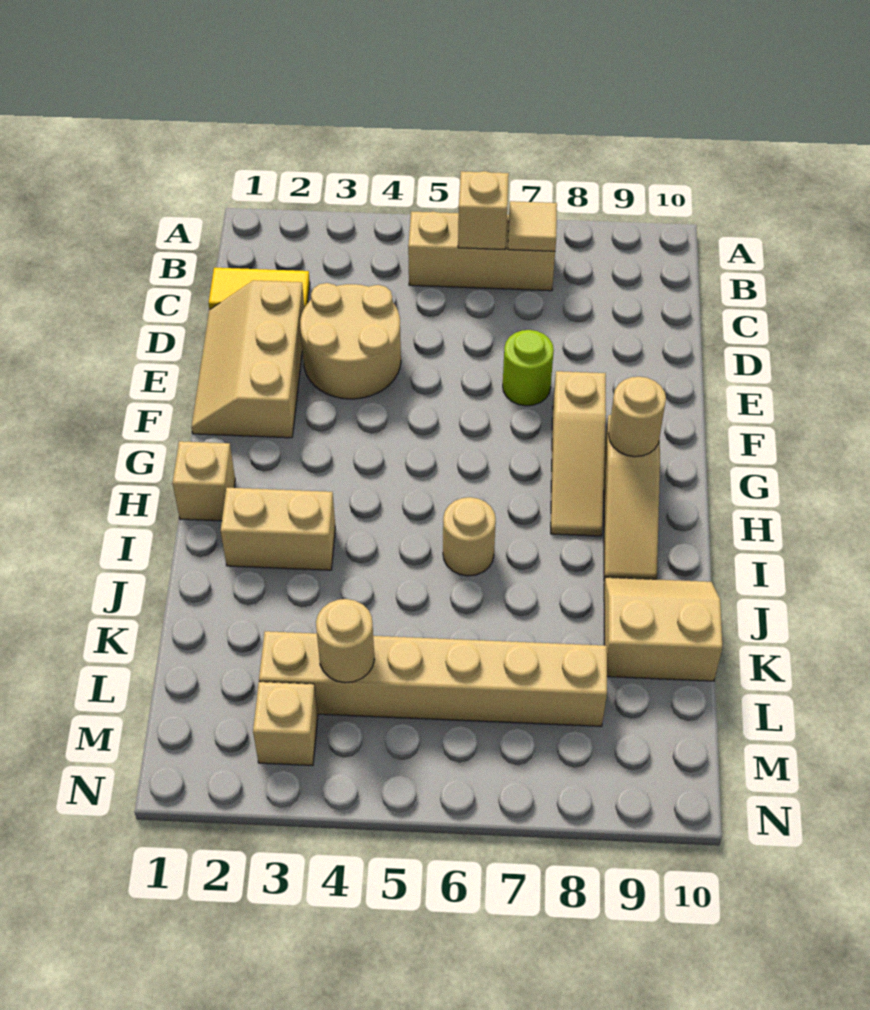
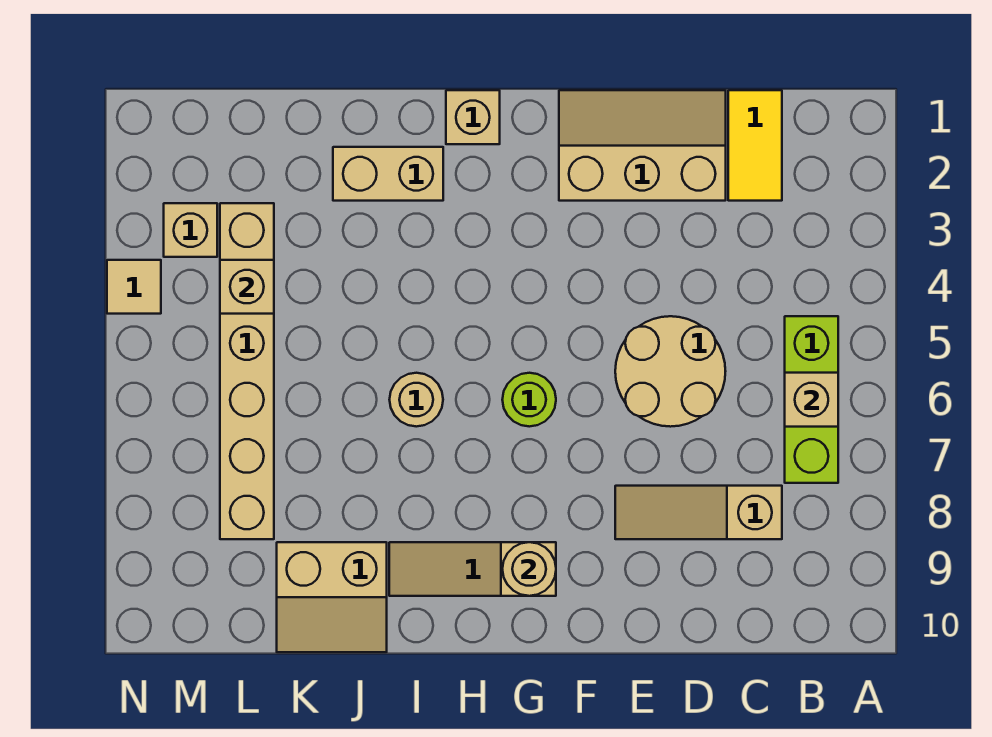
tan brick B5:B7 level 1 -> lime brick B5:B7 level 1
tan tile B7 level 2 -> tan tile N4 level 1
tan round brick D3:E4 level 1 -> tan round brick D5:E6 level 1
lime round brick E7 level 1 -> lime round brick G6 level 1
tan slope F8:H8 level 1 top F -> tan slope C8:E8 level 1 top C
tan brick I2:I3 level 1 -> tan brick I2:J2 level 1
tan slope J9:K10 level 1 top K -> tan slope J9:K10 level 1 top 9
tan round brick L4 level 2 -> tan brick L4 level 2

